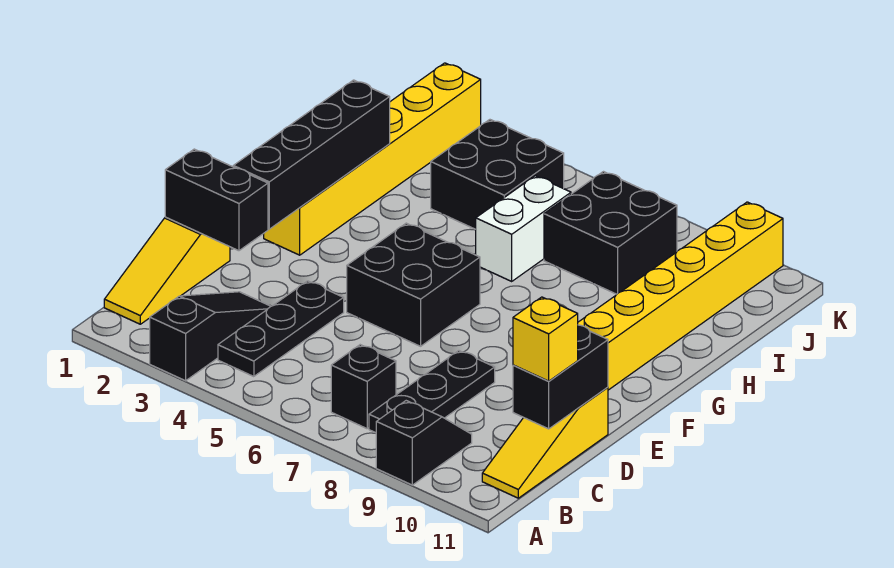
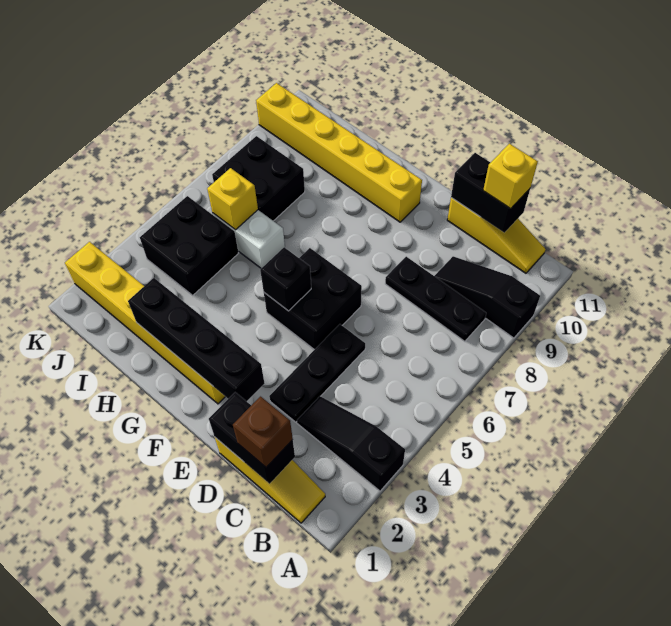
black slope A9:B9 level 1 top A -> black slope A9:C9 level 1 top A
black plate B4:D4 level 1 -> black plate D3:D5 level 1
black brick B7 level 1 -> black brick F5 level 2
none -> brown brick C1 level 3
black brick D1:D2 level 2 -> black brick C1:D1 level 2
none -> yellow brick I6 level 2

